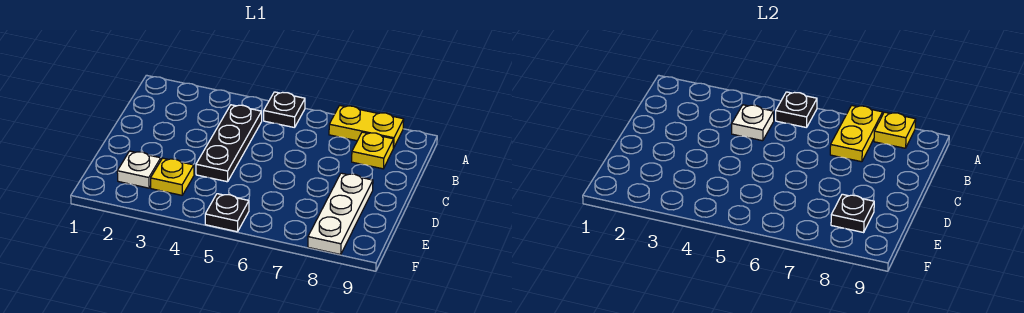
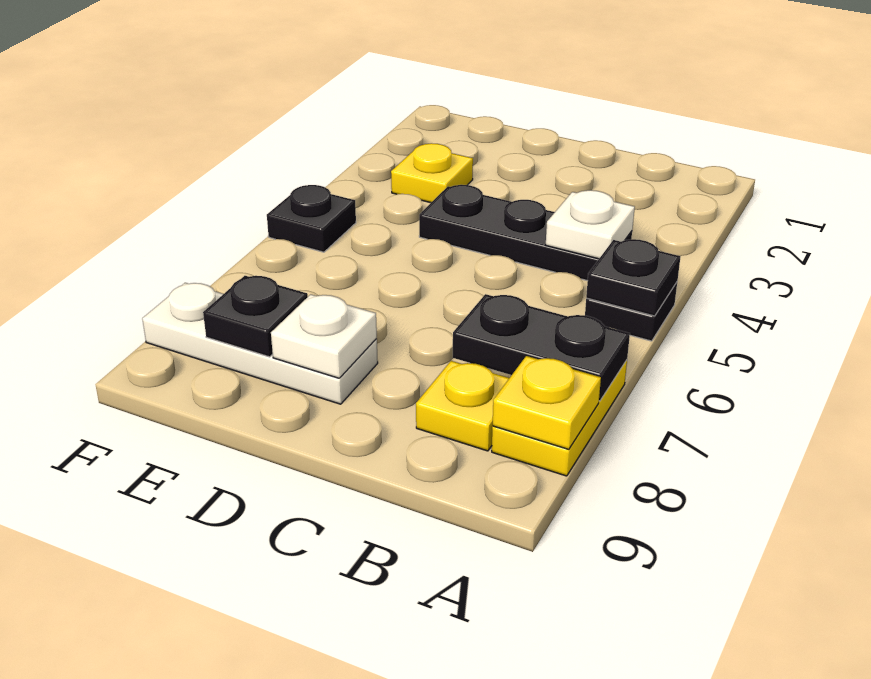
yellow plate A7:B7 level 2 -> black plate A7:B7 level 2
white plate E2 level 1 -> white plate D8 level 2

